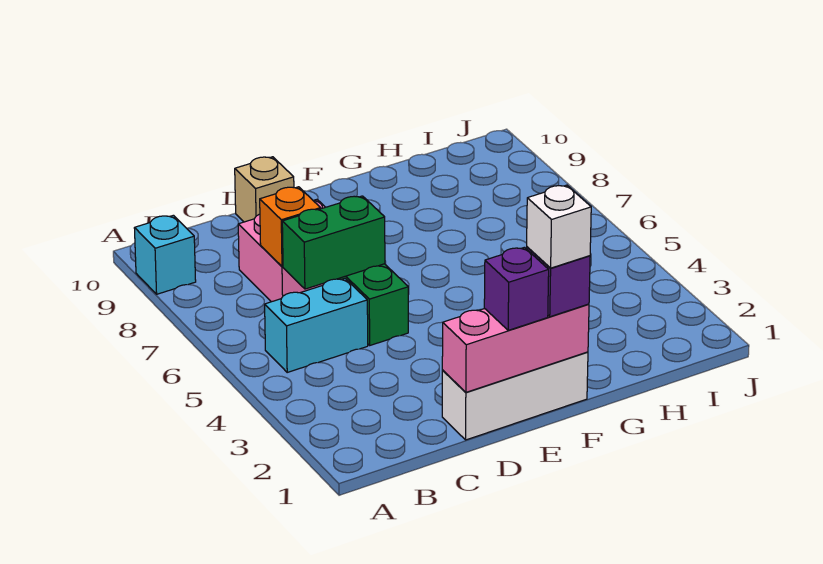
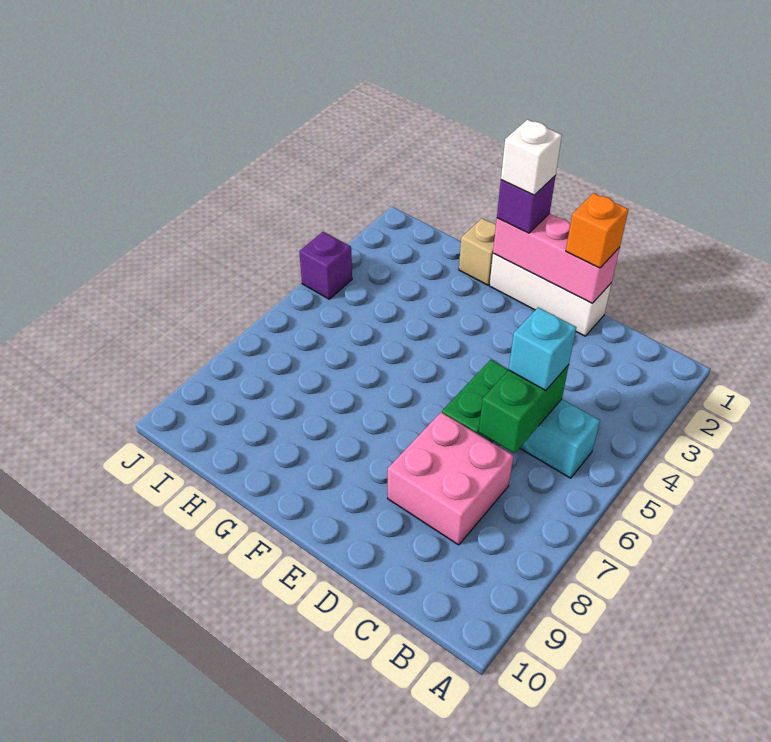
cyan brick A9 level 1 -> cyan brick C5 level 3
green brick C6:D6 level 2 -> green brick C5:C6 level 2
orange brick C7 level 2 -> orange brick D1 level 3
tan brick D10 level 1 -> tan brick G1 level 1
purple brick E1 level 3 -> purple brick J4 level 1

